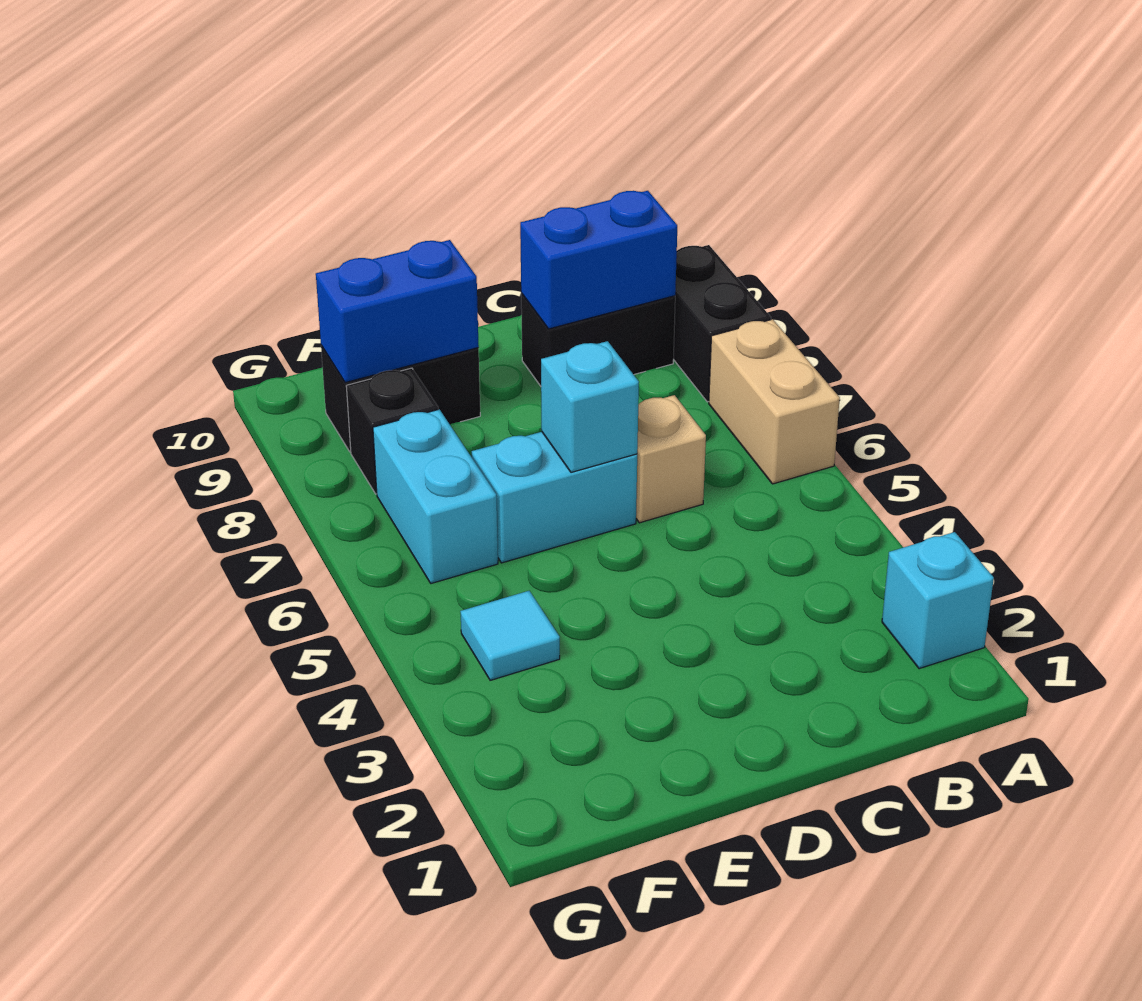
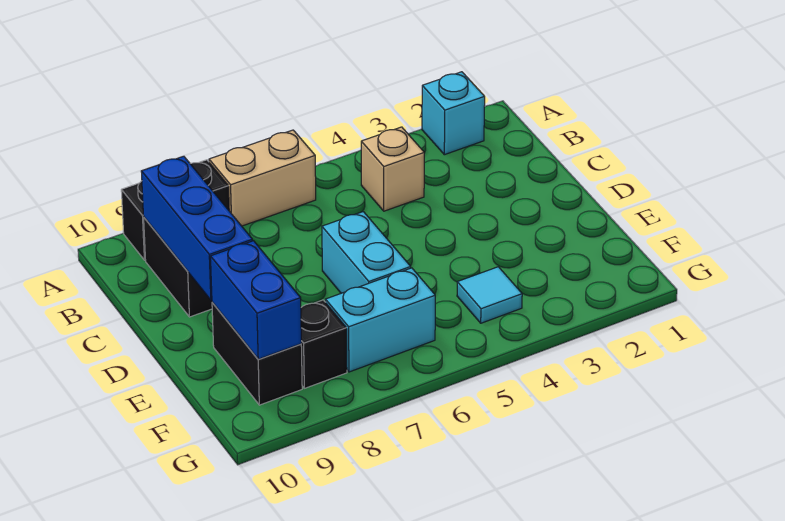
blue brick B9:C9 level 2 -> blue brick B9:D9 level 2
tan brick C6 level 1 -> tan brick B4 level 1
cyan brick D6 level 2 -> none

